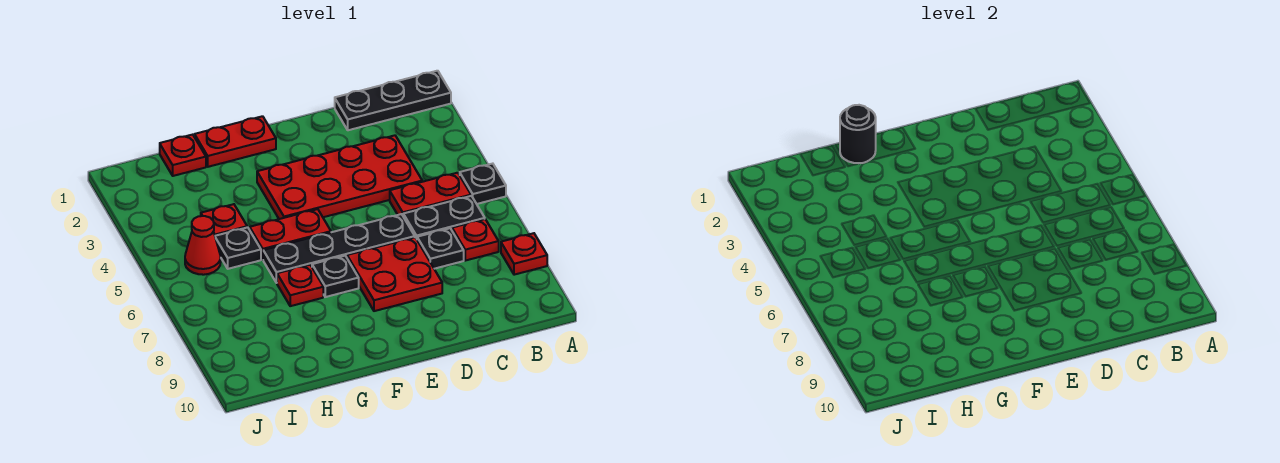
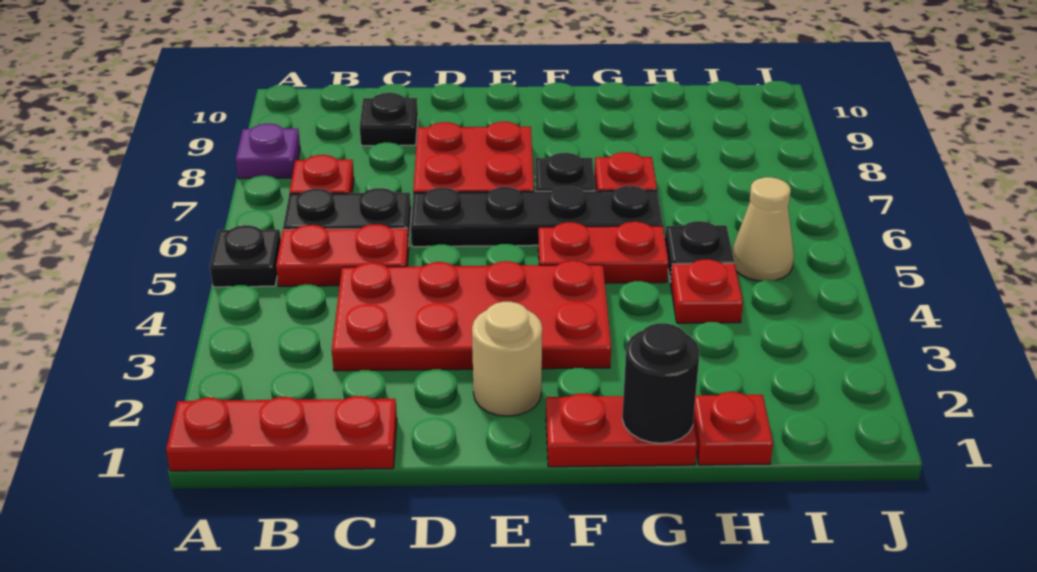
black plate A1:C1 level 1 -> red plate A1:C1 level 1
red plate A8 level 1 -> purple plate A8 level 1
black plate C7 level 1 -> black plate C9 level 1
none -> tan round brick E2 level 1
red cone I5 level 1 -> tan cone I5 level 1

